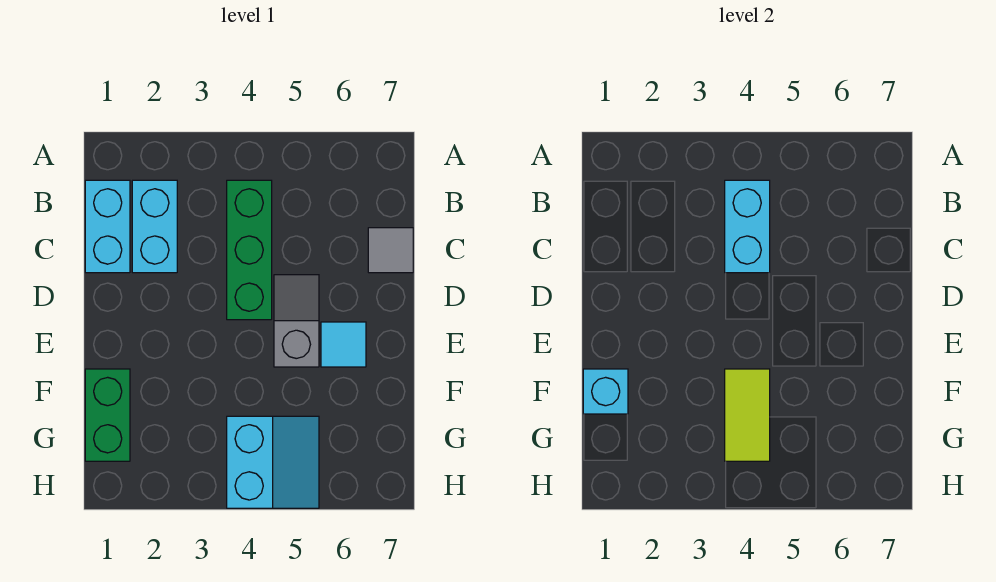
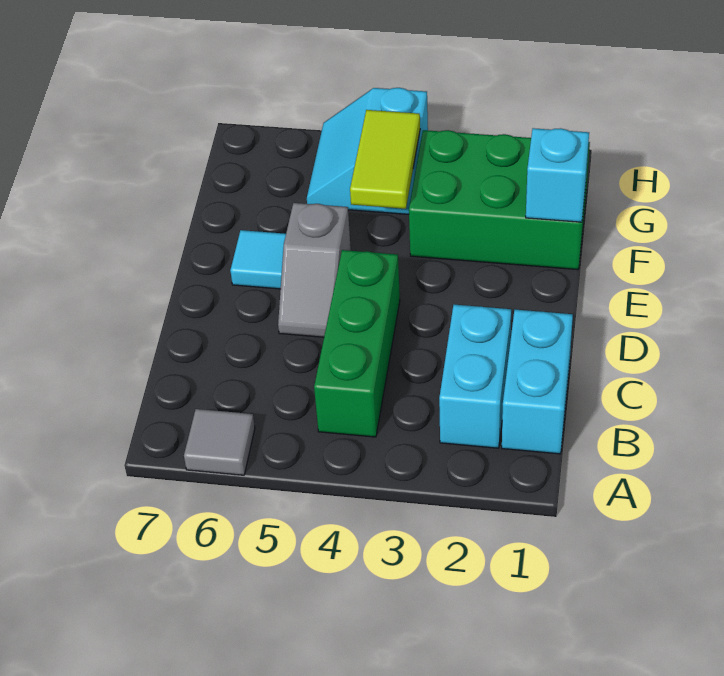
cyan brick B4:C4 level 2 -> none
grey tile C7 level 1 -> grey tile A6 level 1
green brick F1:G1 level 1 -> green brick F1:G3 level 1

